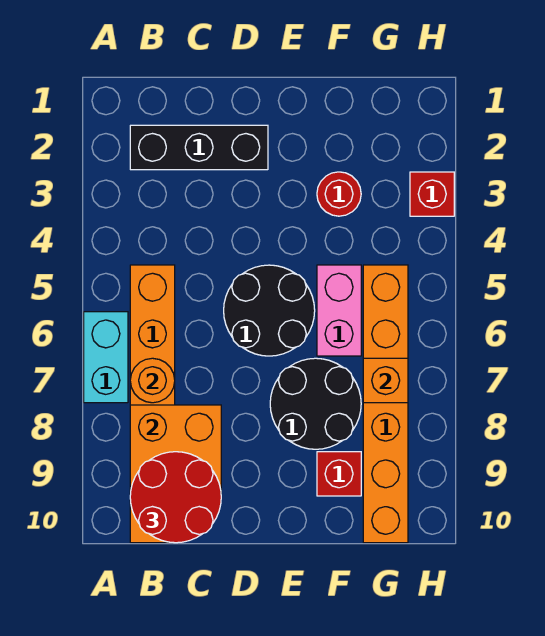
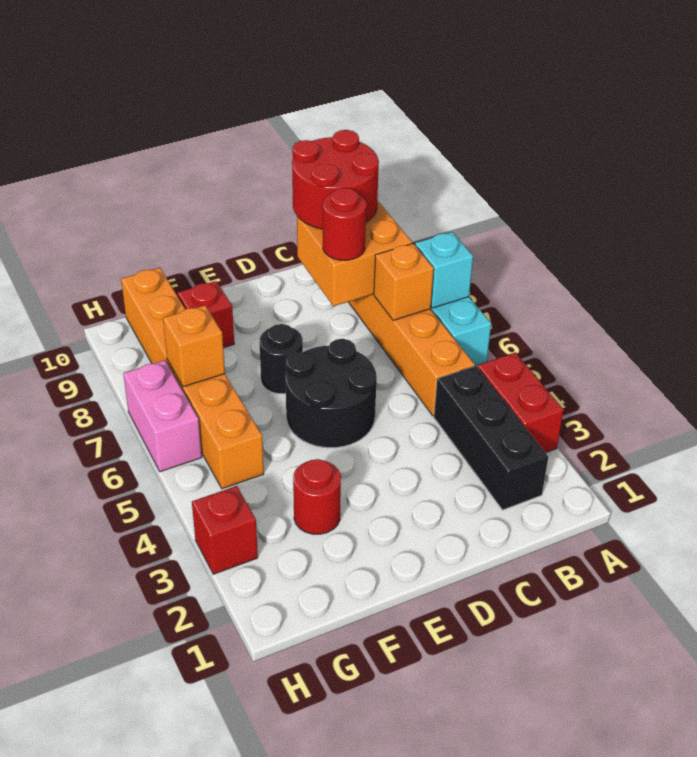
none -> red brick A3:A4 level 1
none -> cyan brick A7 level 2
black brick B2:D2 level 1 -> black brick B2:B4 level 1
orange round brick B7 level 2 -> orange brick B7 level 2
none -> red round brick C8 level 3
black round brick E7:F8 level 1 -> black round brick E7 level 1
pink brick F5:F6 level 1 -> pink brick H6:H7 level 1

